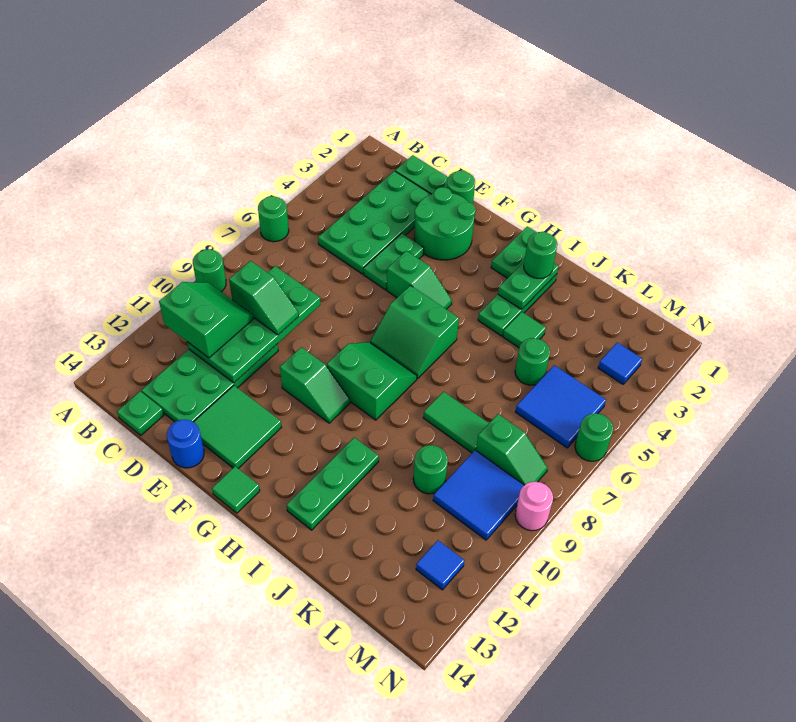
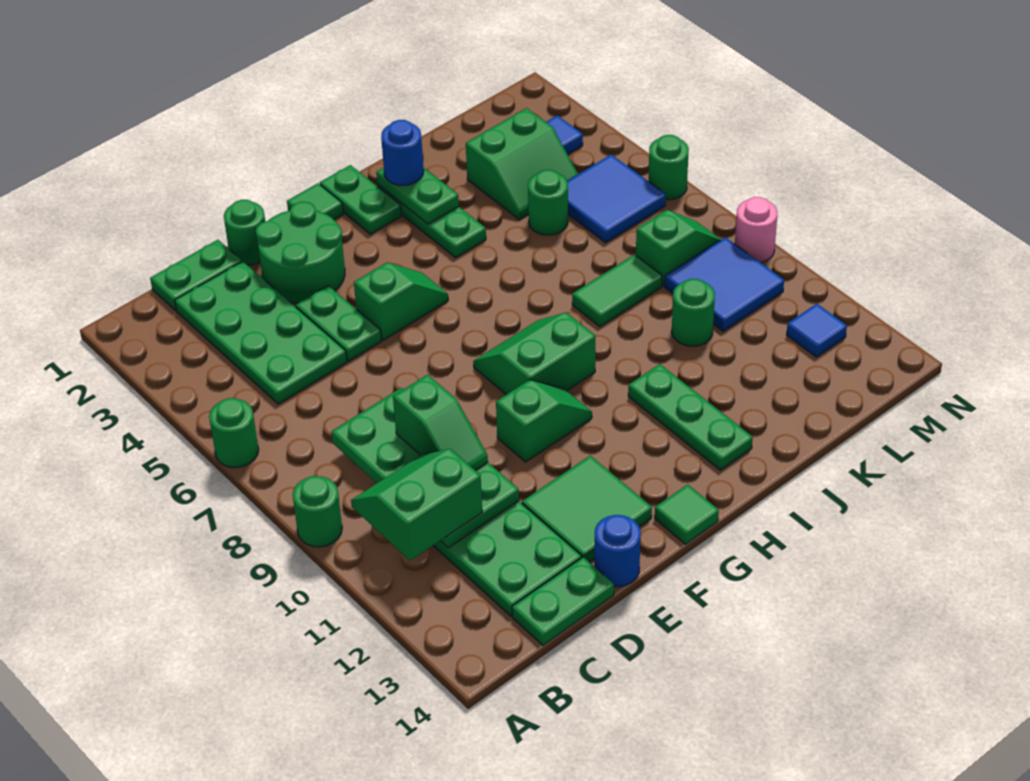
green slope C9:D9 level 3 top C -> green slope D9:D10 level 3 top 9
green plate C14 level 1 -> green plate C14:D14 level 1
green slope G6:H7 level 1 top 6 -> green slope K3:L4 level 1 top 3
green round brick I2 level 3 -> blue round brick I2 level 3
green tile J4 level 1 -> green tile G1 level 1

